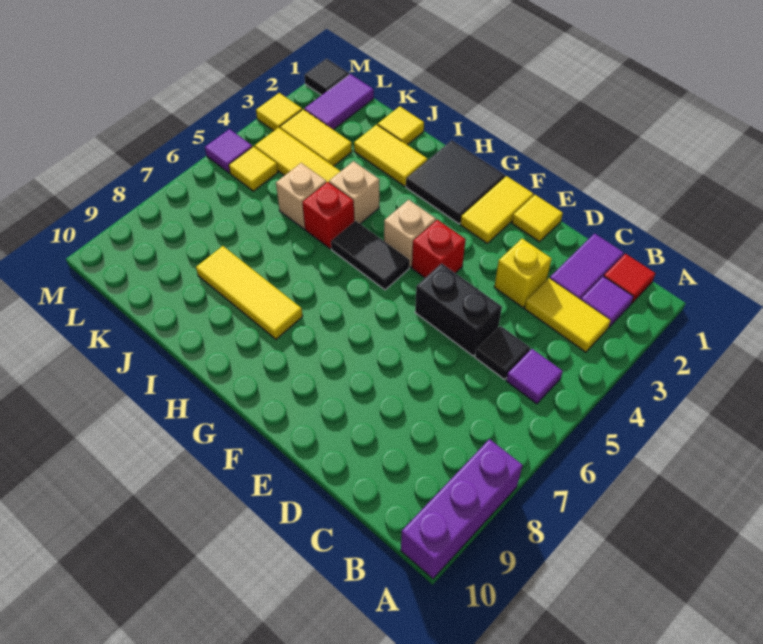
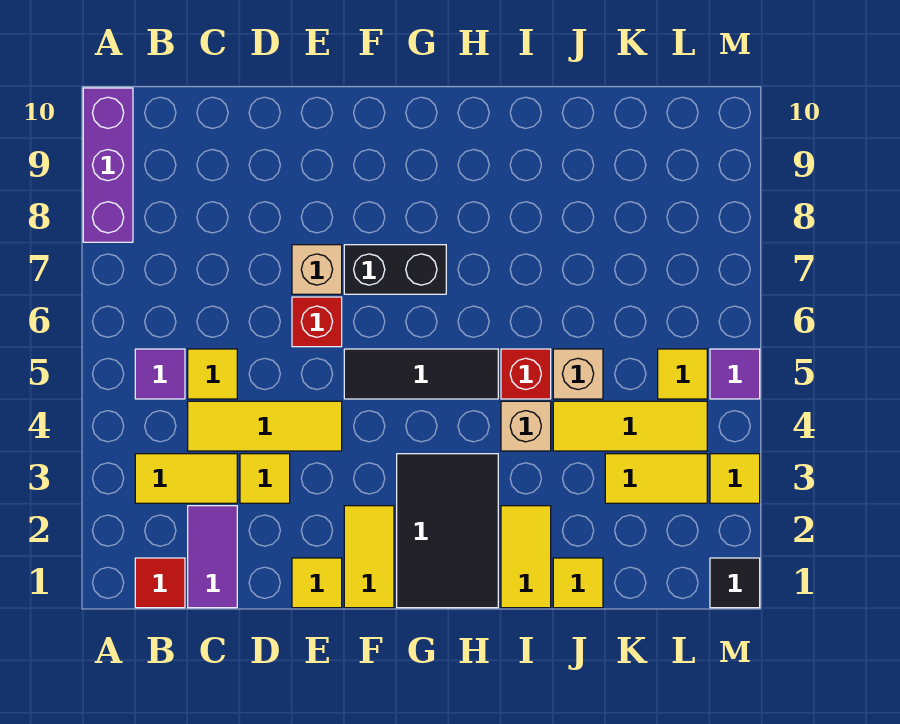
purple tile B2 level 1 -> none
black tile C5 level 1 -> yellow tile C5 level 1
yellow brick D3 level 1 -> yellow tile D3 level 1
black brick D5:E5 level 1 -> black brick F7:G7 level 1
red brick F4 level 1 -> red brick E6 level 1
black tile G1:H2 level 1 -> black tile G1:H3 level 1
tan brick G4 level 1 -> tan brick E7 level 1
black tile G5:H5 level 1 -> black tile F5:H5 level 1
yellow tile H8:J8 level 1 -> yellow tile C4:E4 level 1
yellow tile I2:J2 level 1 -> yellow tile I1:I2 level 1
purple tile L1:L2 level 1 -> none

